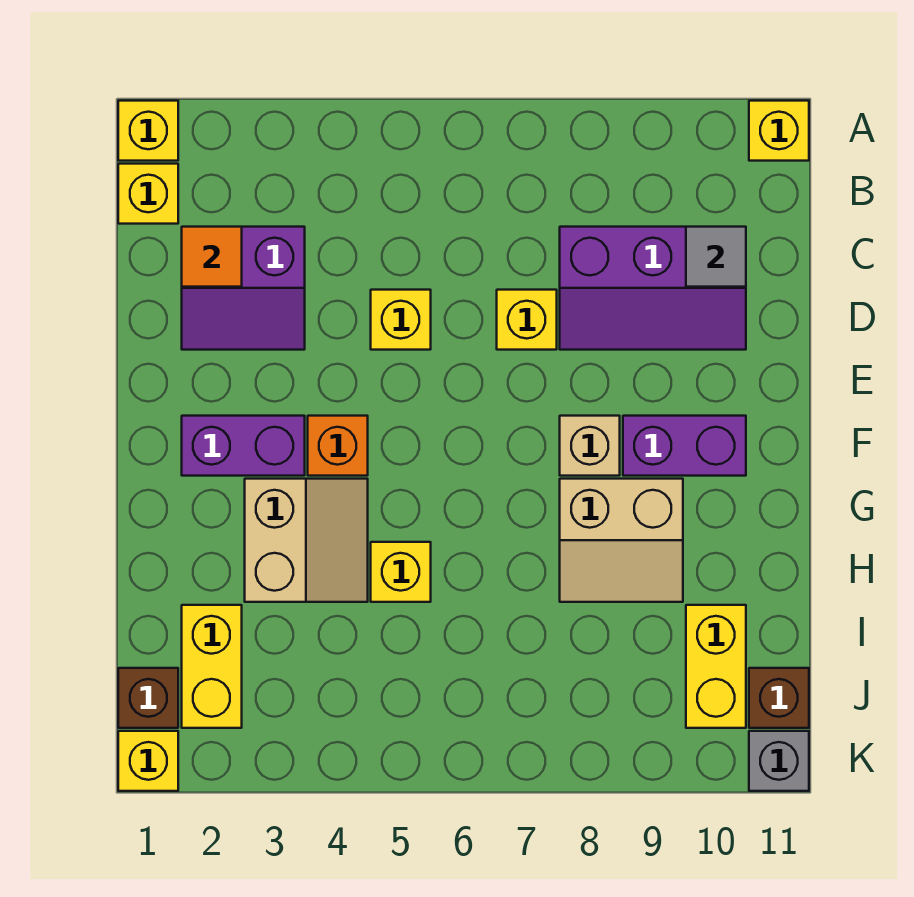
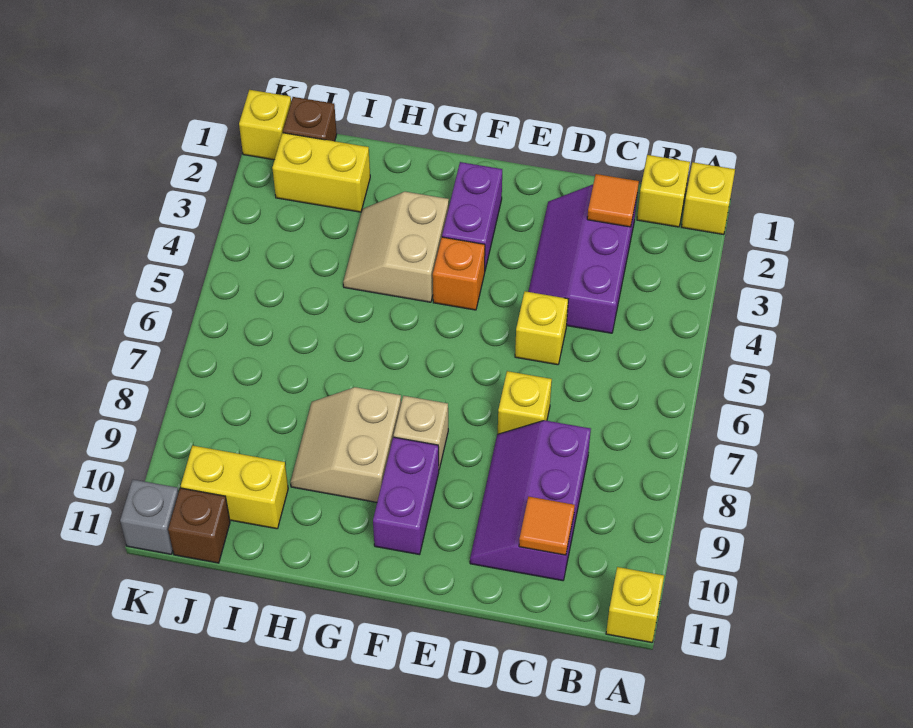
purple slope C2:D3 level 1 top C -> purple slope C2:D4 level 1 top C
grey tile C10 level 2 -> orange tile C10 level 2
tan slope G3:H4 level 1 top 3 -> tan slope G3:H4 level 1 top G
yellow brick H5 level 1 -> none

